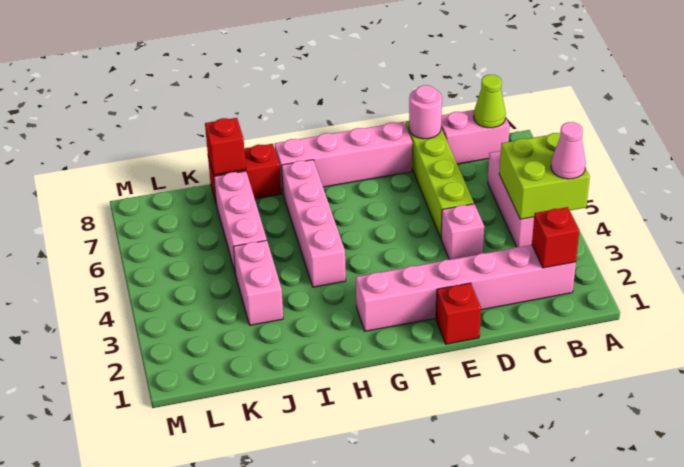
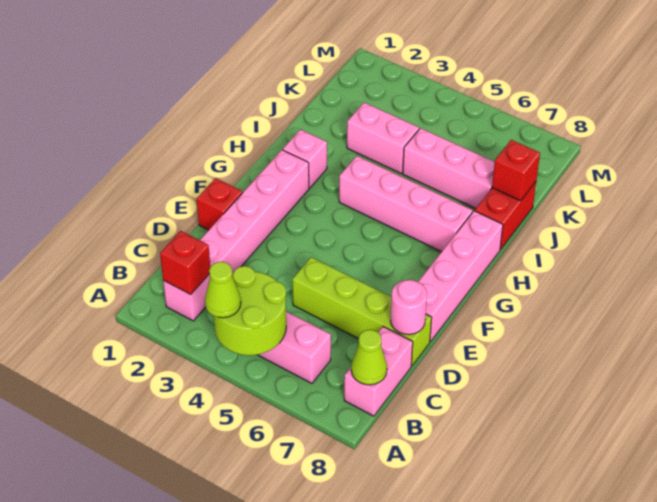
lime brick A4:B5 level 2 -> lime round brick A4:B5 level 2
pink cone A4 level 3 -> lime cone A4 level 3
pink brick D4 level 1 -> pink brick H2 level 1

